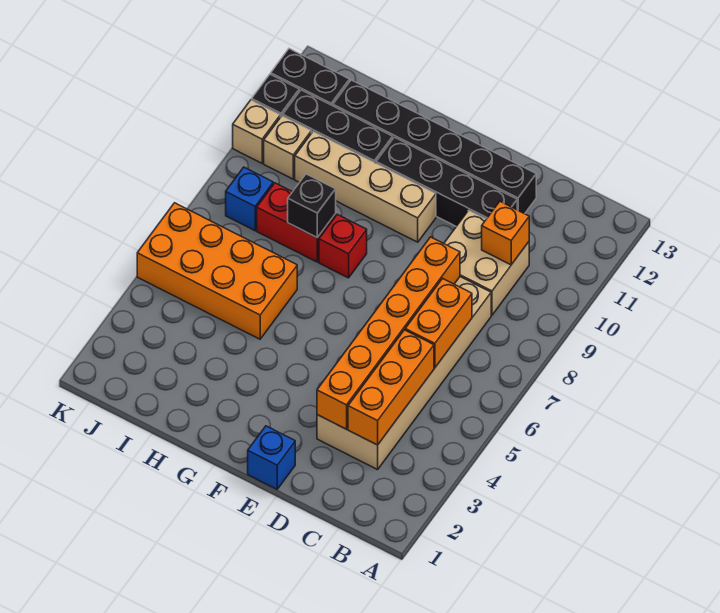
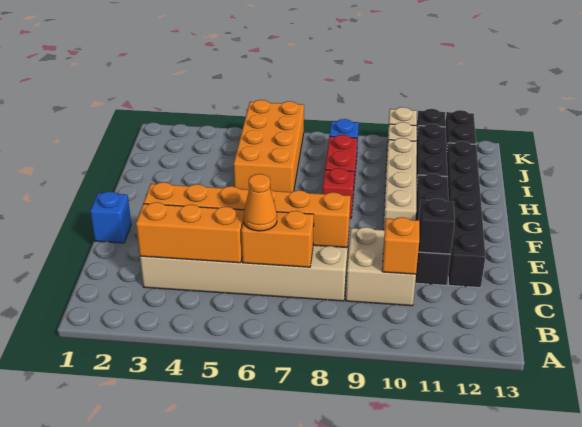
none -> orange cone C6 level 3
black brick H8 level 2 -> black brick D11 level 2

